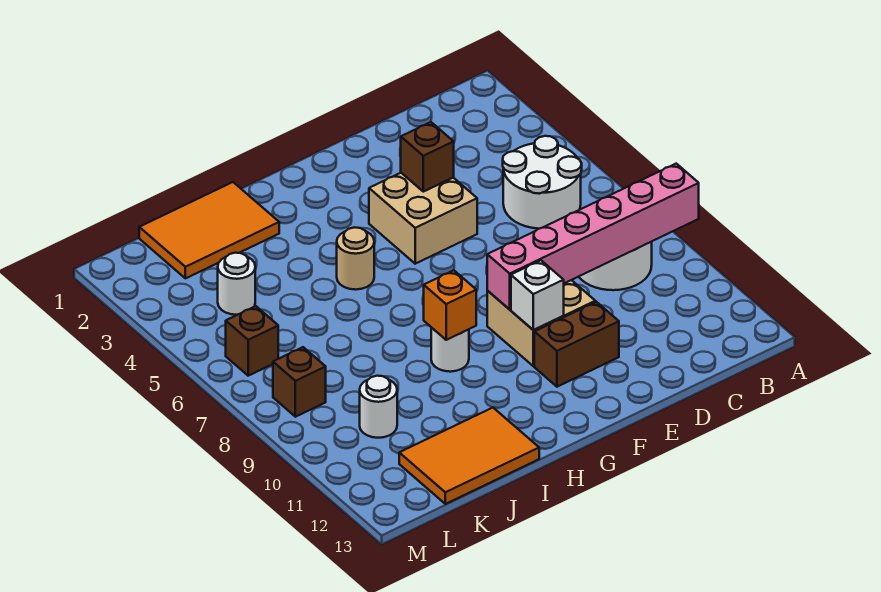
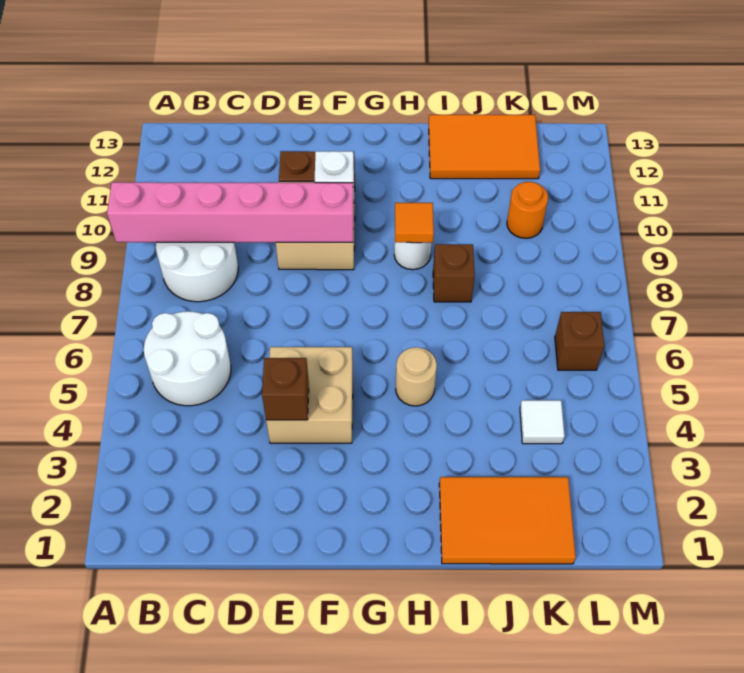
orange brick H9 level 2 -> orange tile H9 level 2
white round brick K4 level 1 -> white tile K4 level 1
white round brick K10 level 1 -> orange round brick K10 level 1
brown brick L8 level 1 -> brown brick I8 level 1

